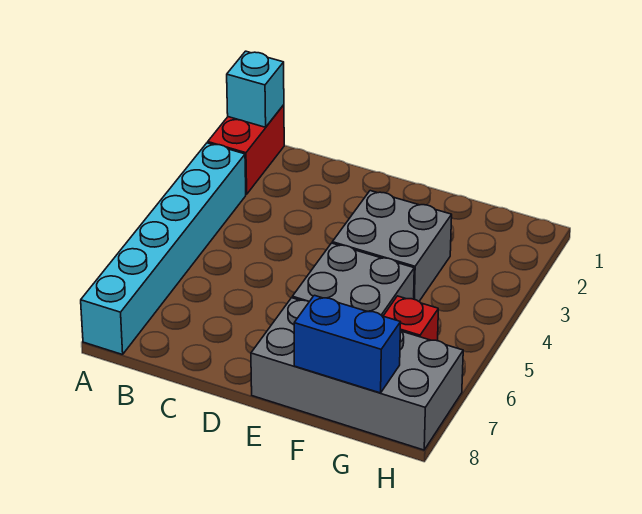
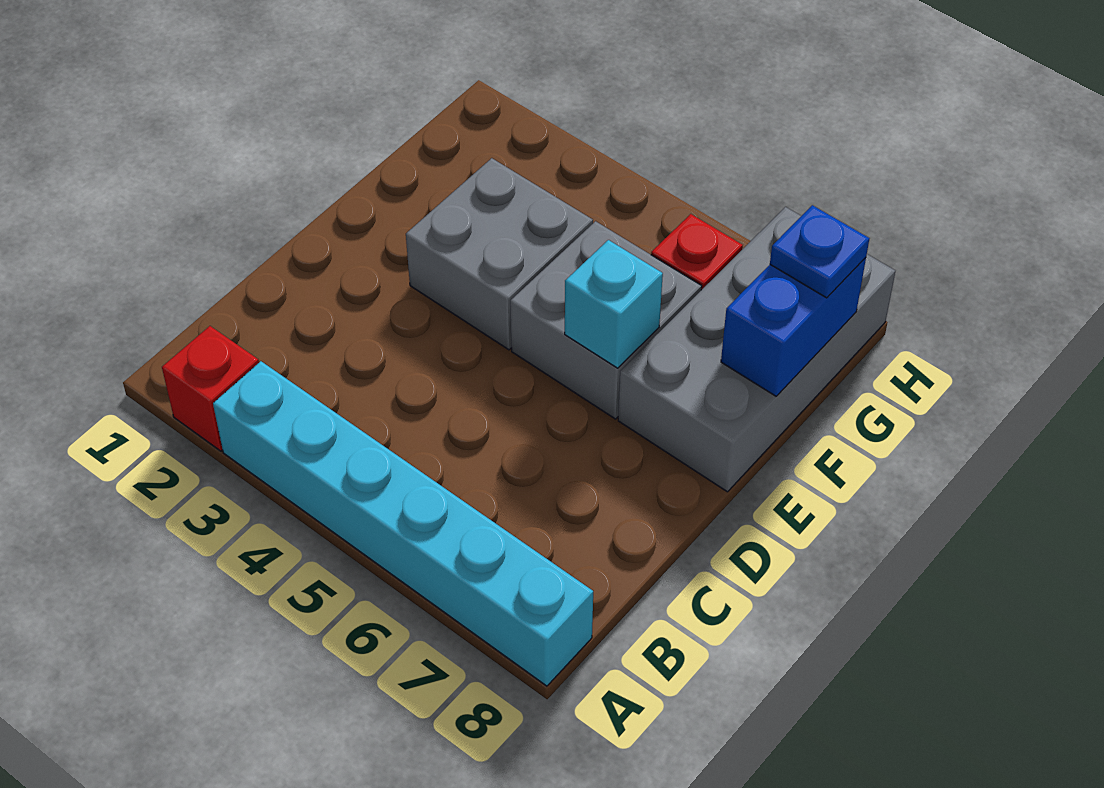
red brick A1:A2 level 1 -> red brick A2 level 1
cyan brick A1 level 2 -> cyan brick E6 level 2
none -> blue plate G8 level 3

